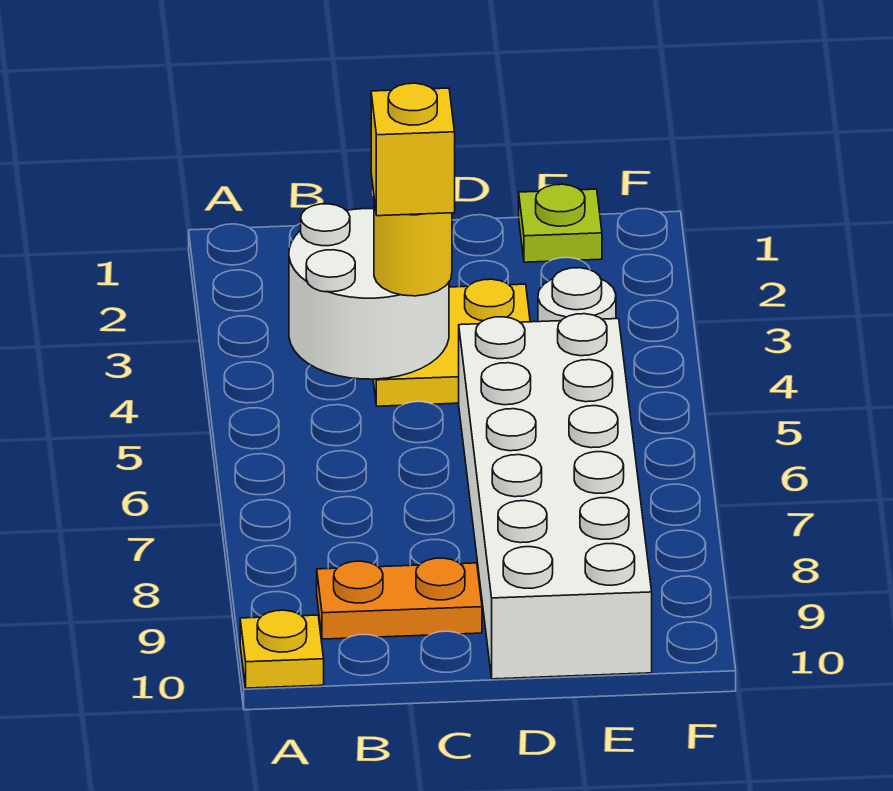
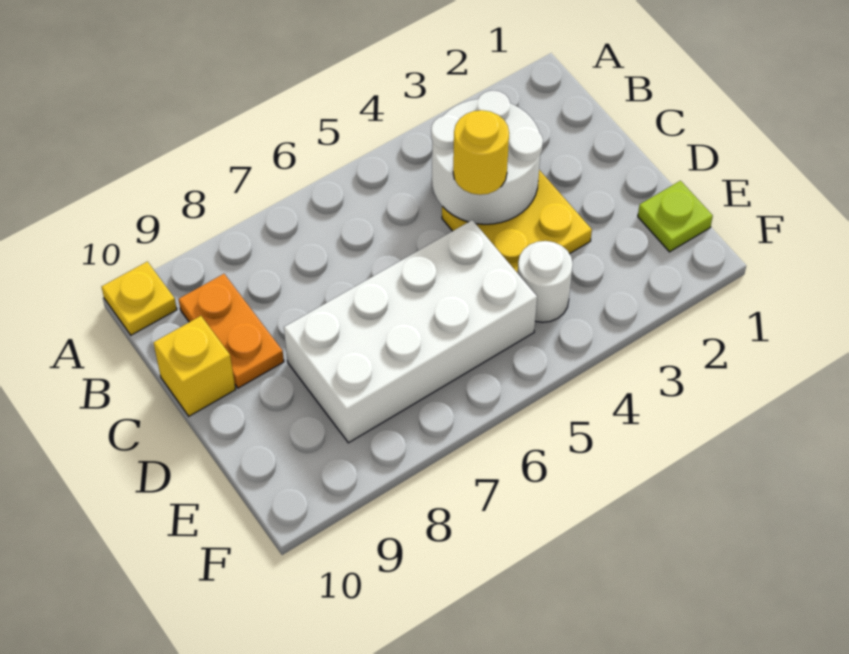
yellow brick C4 level 4 -> yellow brick C10 level 1
white brick D5:E10 level 1 -> white brick D5:E8 level 1

